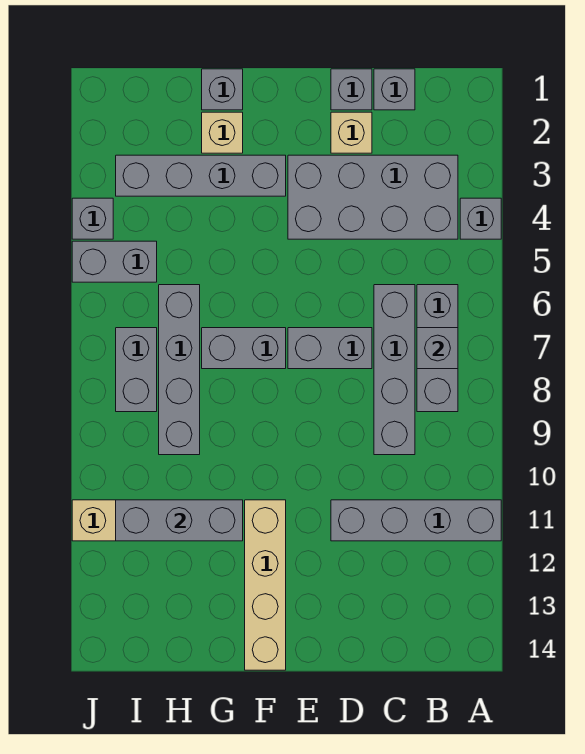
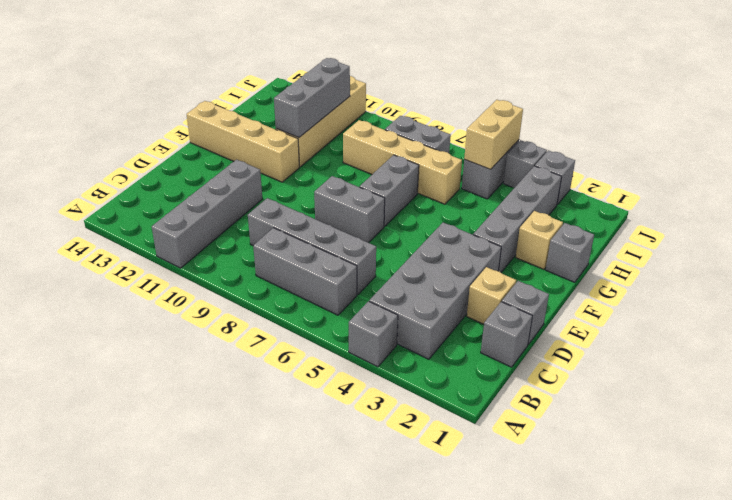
grey brick B7 level 2 -> grey brick J3 level 1
grey brick D7:E7 level 1 -> grey brick E7:E8 level 1
grey brick H6:H9 level 1 -> tan brick H6:H9 level 1
none -> tan brick I5:J5 level 2

